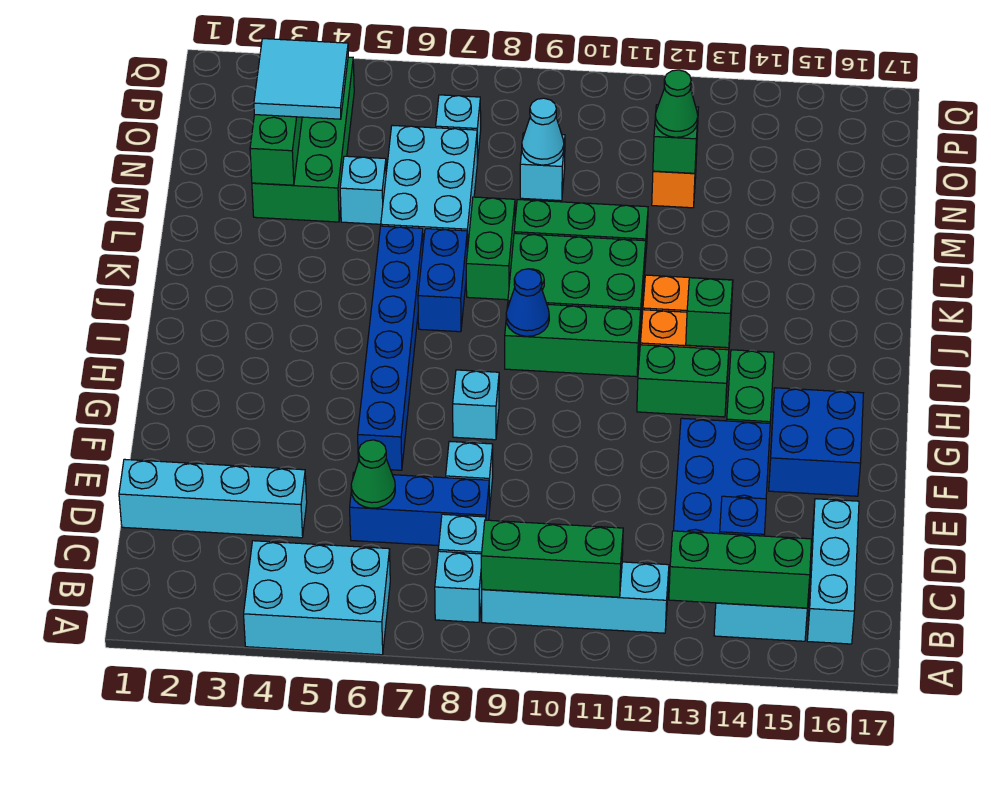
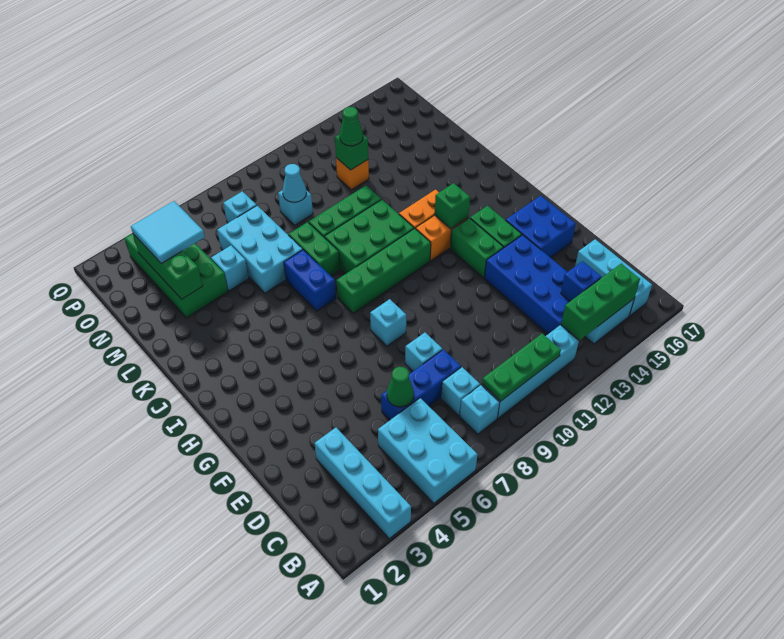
cyan brick A4:B6 level 1 -> cyan brick A5:C6 level 1
green brick B9:B11 level 2 -> green plate B9:B11 level 2
cyan brick D1:D4 level 1 -> cyan brick A3:D3 level 1
blue brick F6:K6 level 1 -> none
green brick H12:H13 level 1 -> green brick G13:H13 level 1
green brick I9:I11 level 1 -> green brick I8:I11 level 1
blue cone I9 level 2 -> none

